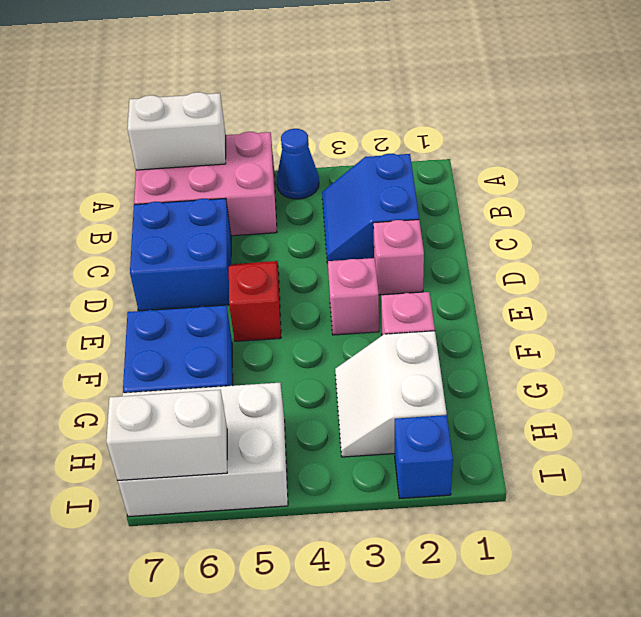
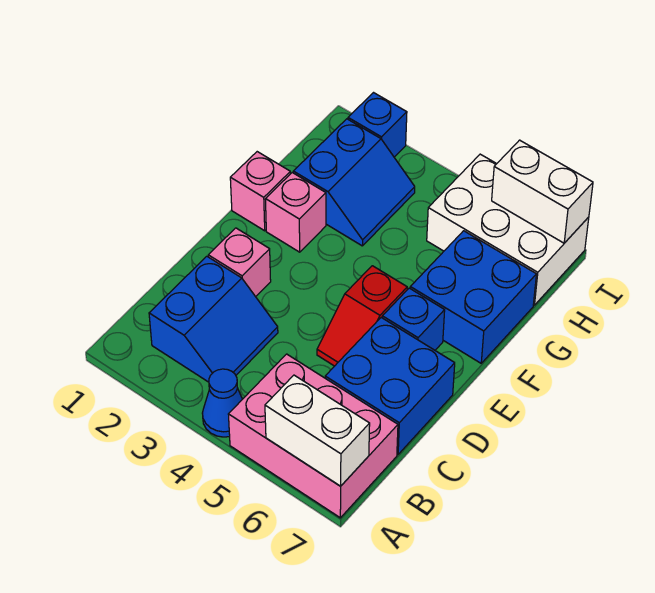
pink brick E3 level 1 -> pink brick F1 level 1
none -> blue brick E6 level 1
white slope G2:H3 level 1 top 2 -> blue slope G2:H3 level 1 top 2

